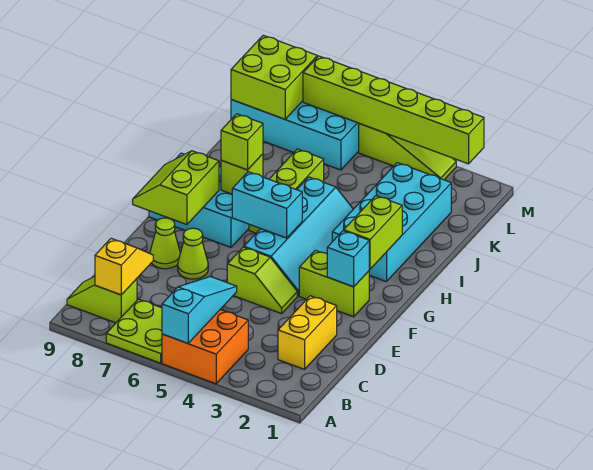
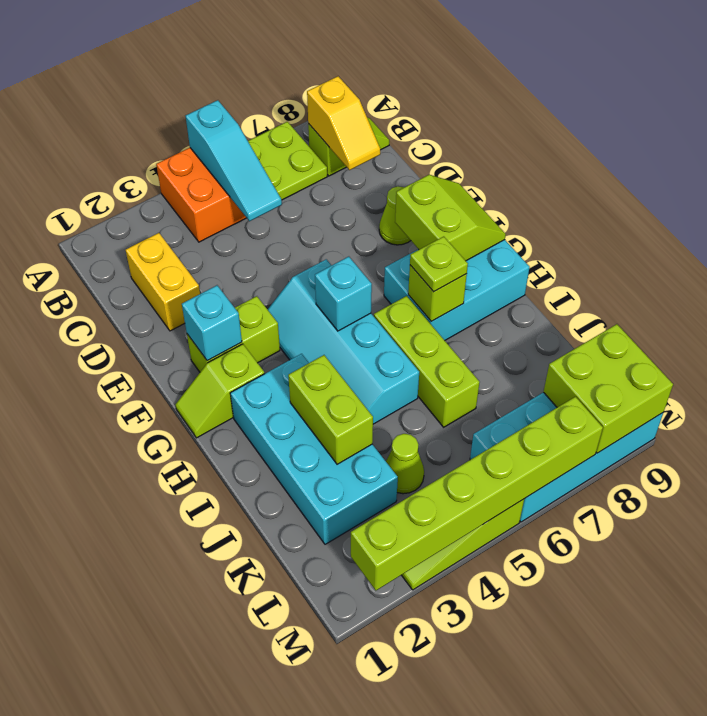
lime slope E4:E5 level 1 top 5 -> lime slope G1:G2 level 1 top 2
lime cone E7 level 1 -> lime cone K4 level 1
lime brick G2:H2 level 2 -> lime brick I3:J3 level 2
cyan brick G5:G6 level 2 -> cyan brick G5 level 2
lime brick H7 level 3 -> lime plate H7 level 3

